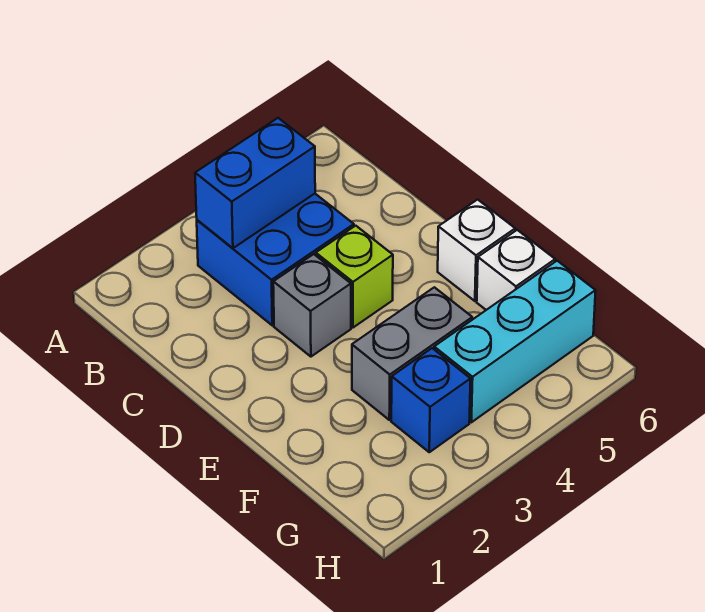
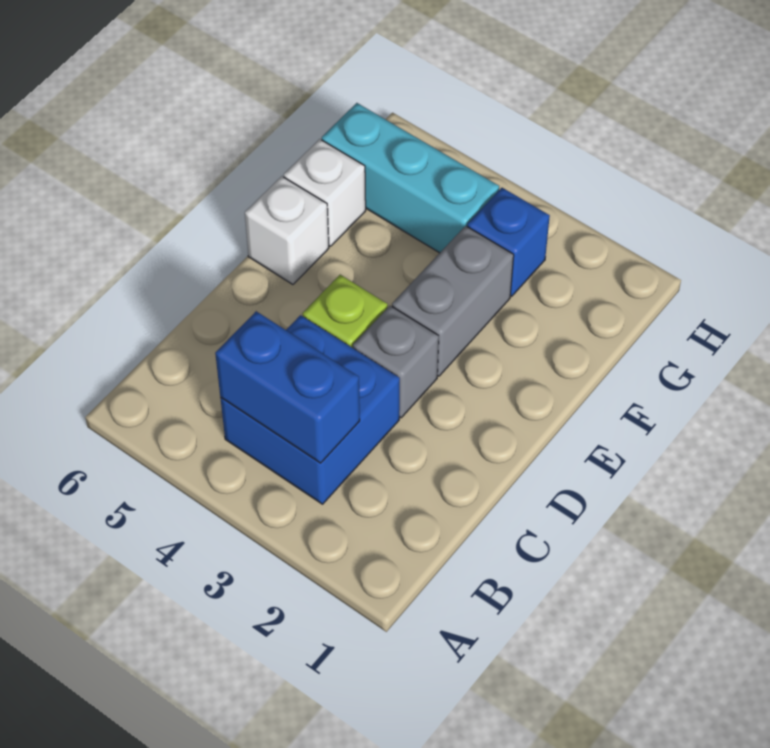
grey brick F3:F4 level 1 -> grey brick E3:F3 level 1

